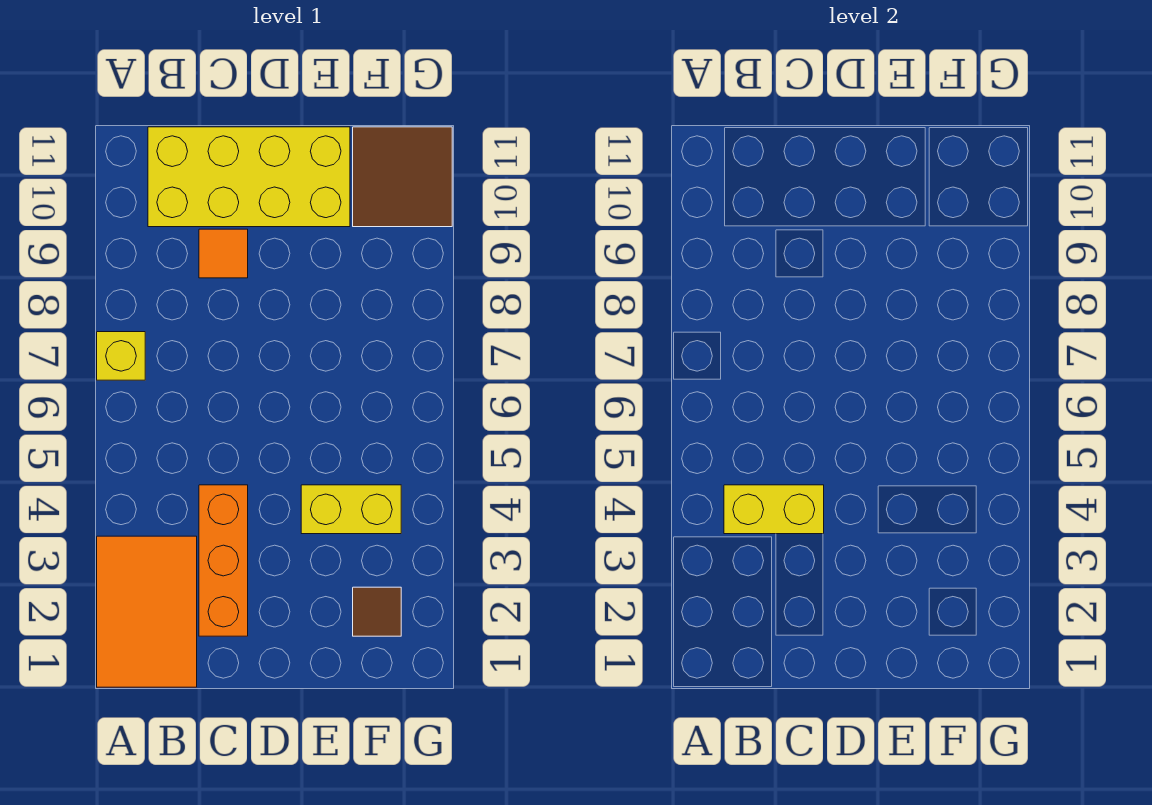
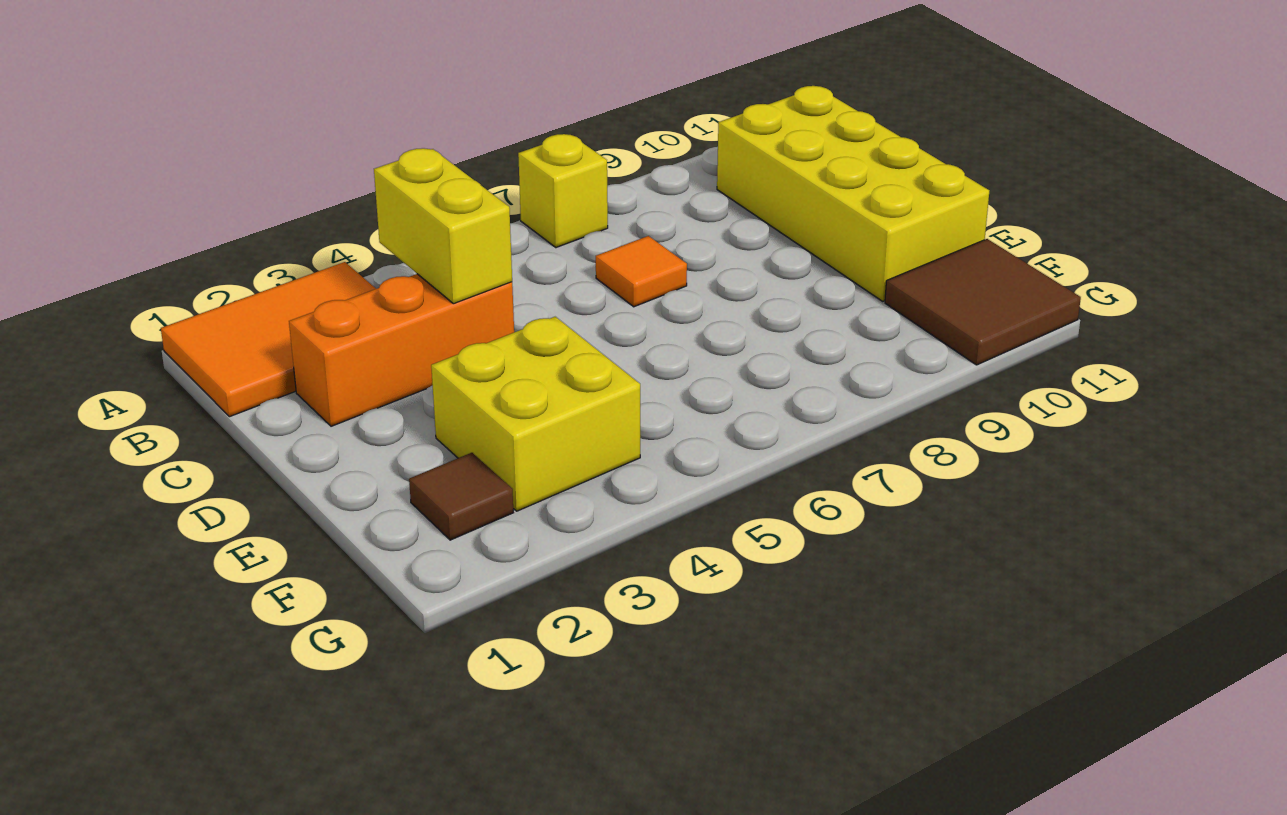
orange tile C9 level 1 -> orange tile C7 level 1
yellow brick E4:F4 level 1 -> yellow brick E3:F4 level 1

